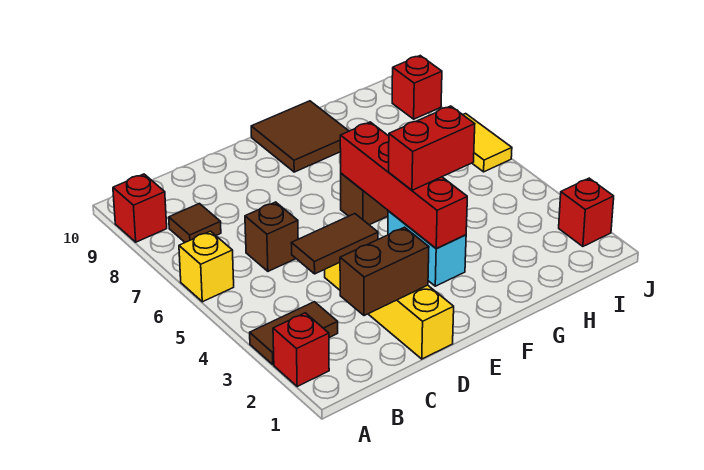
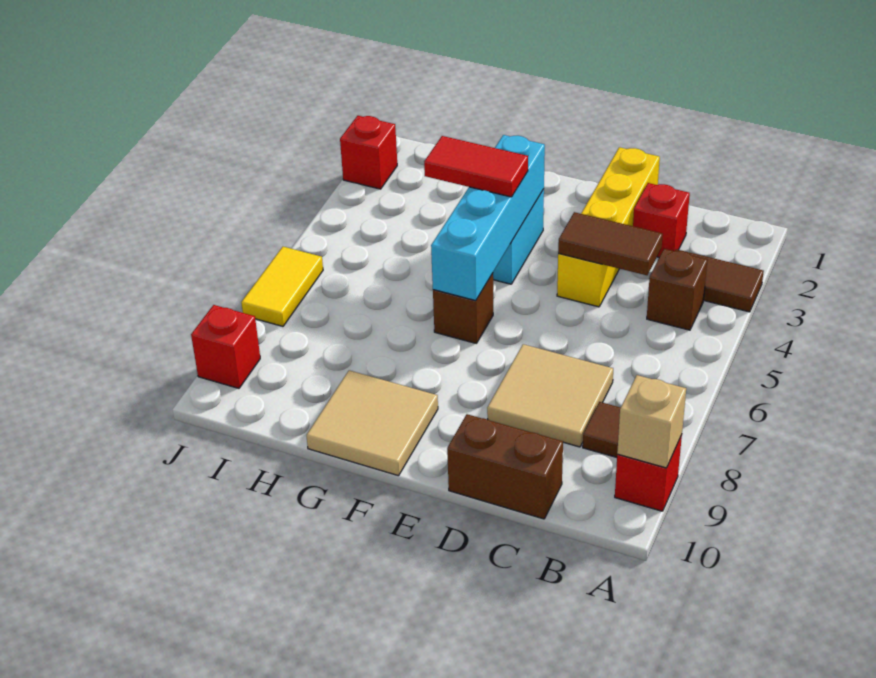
red brick A2 level 1 -> red brick C2 level 1
yellow brick A6 level 1 -> none
none -> tan brick A9 level 2
brown brick C2:D2 level 2 -> brown brick C10:D10 level 1
brown brick C6 level 1 -> brown brick B4 level 1
none -> tan tile C7:D8 level 1
red brick F3:F6 level 2 -> cyan brick F3:F6 level 2
red brick F4:G4 level 3 -> red tile F4:G4 level 3
brown tile F9:G10 level 1 -> tan tile F9:G10 level 1

